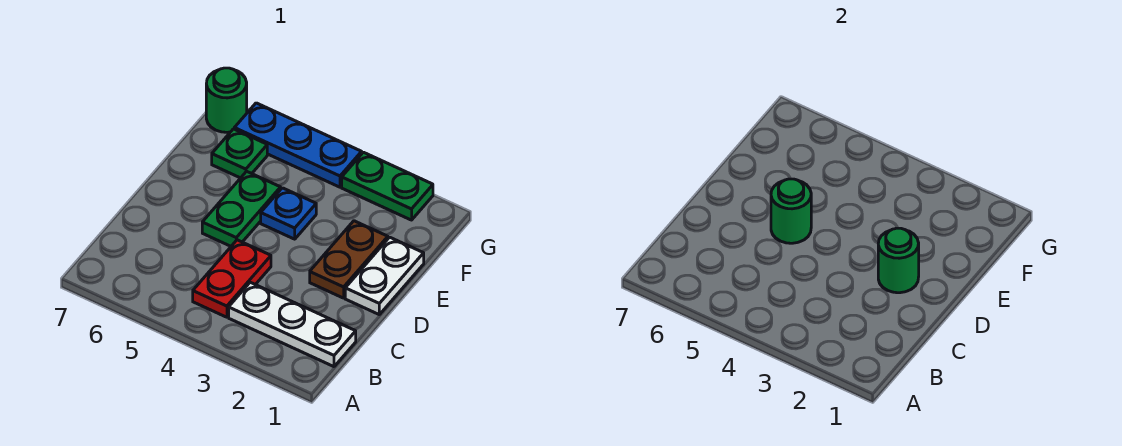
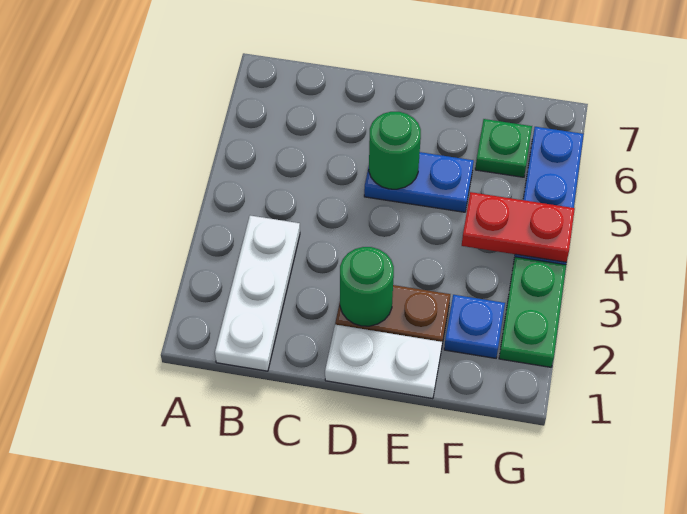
red plate B4:C4 level 1 -> red plate F4:G4 level 2
green plate D5:E5 level 1 -> blue plate D5:E5 level 1
blue plate E4 level 1 -> blue plate F2 level 1
green round brick G7 level 1 -> none

